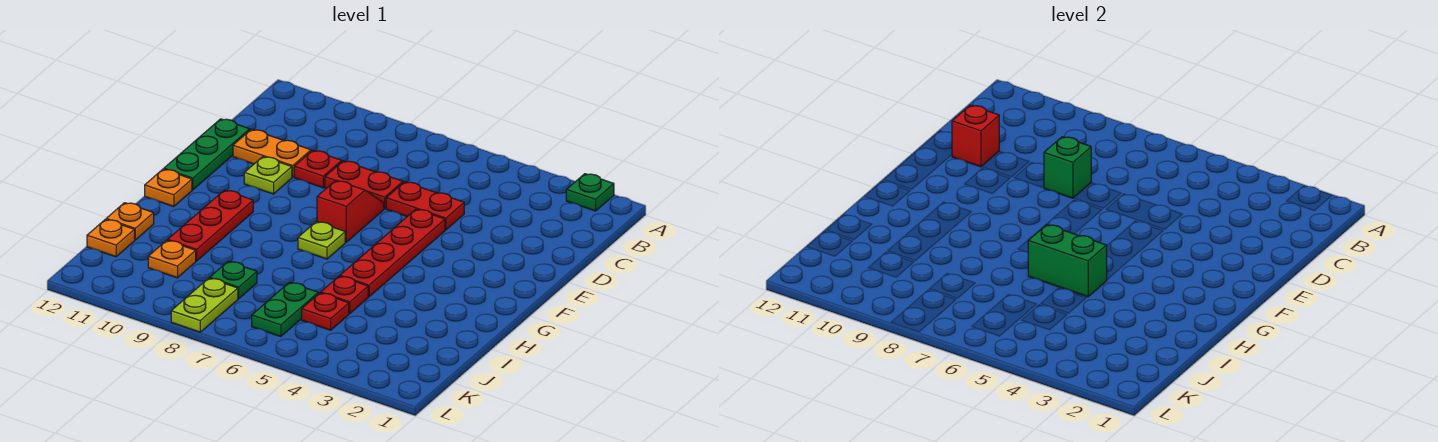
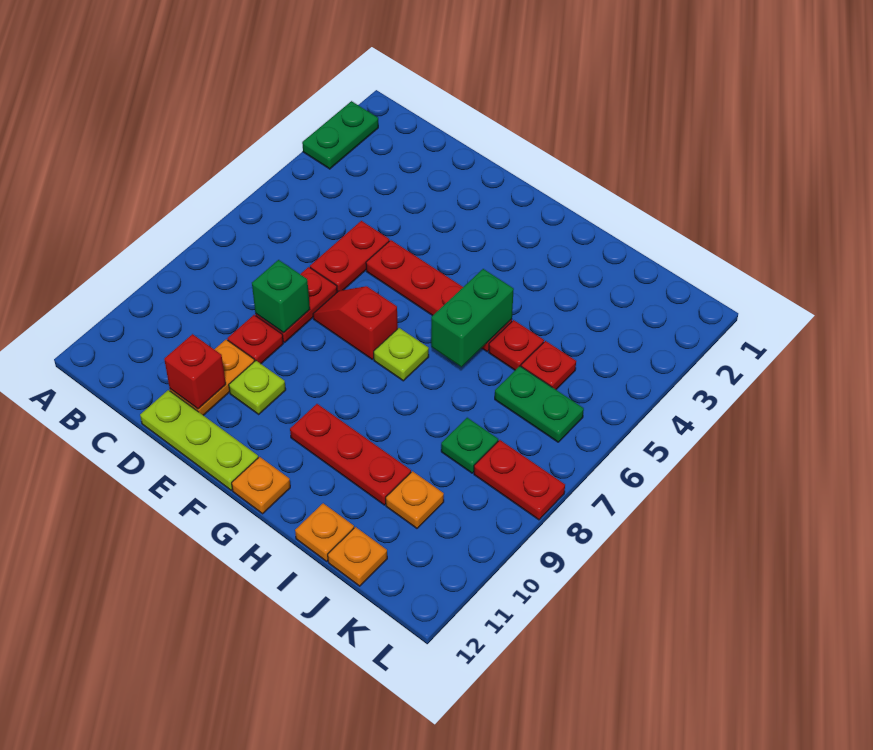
green plate A2 level 1 -> green plate A2:A3 level 1
green plate D12:F12 level 1 -> lime plate D12:F12 level 1
lime plate K8:L8 level 1 -> red plate K8:L8 level 1

